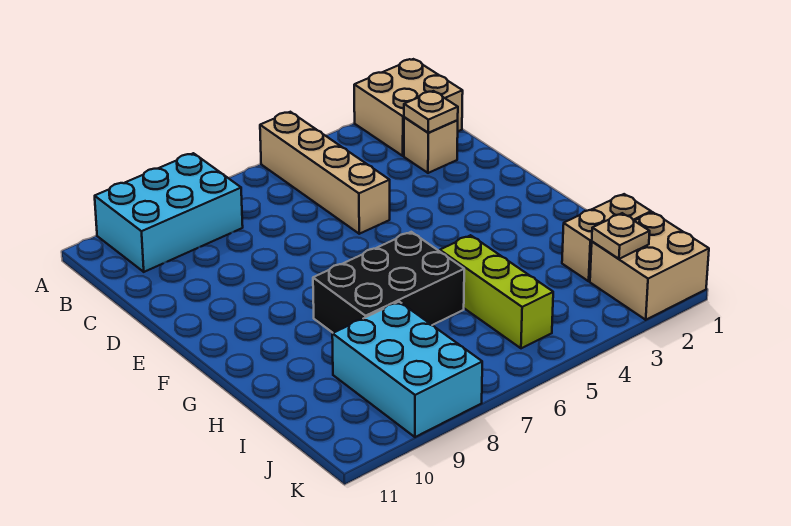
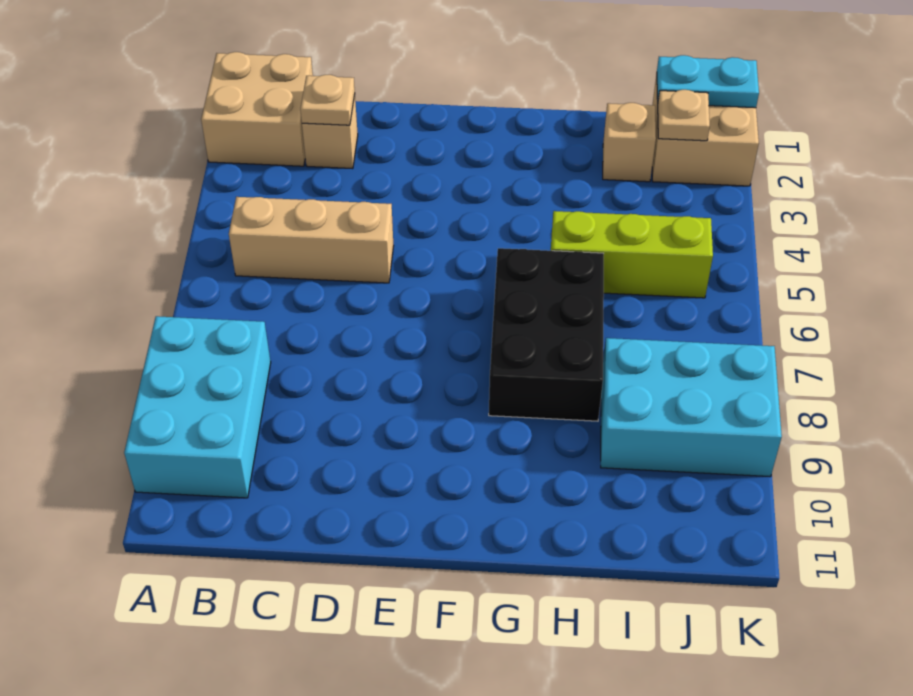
tan brick A5:D5 level 1 -> tan brick B5:D5 level 1
tan brick I1:I2 level 1 -> tan brick I2 level 1
none -> cyan plate J1:K1 level 2

